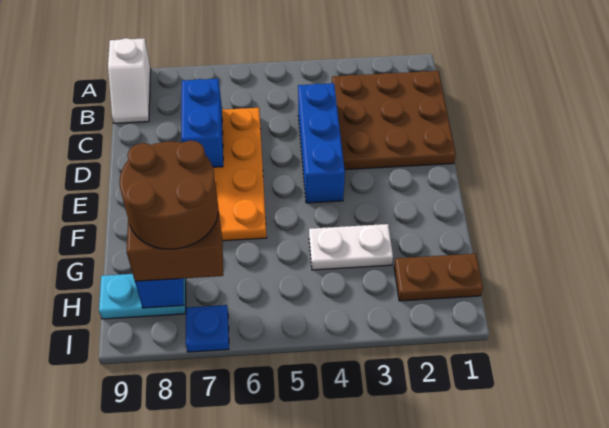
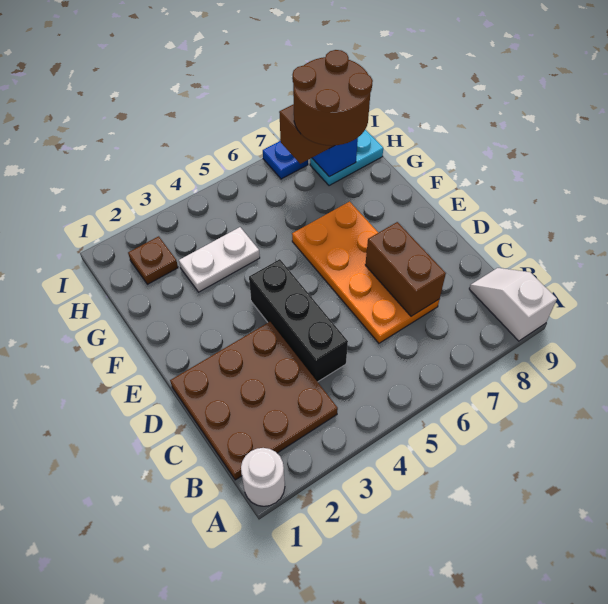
none -> white round brick A1 level 1
blue brick C4:E4 level 1 -> black brick C4:E4 level 1
blue brick C7:D7 level 2 -> brown brick C7:D7 level 2
brown plate H1:H2 level 1 -> brown plate H2 level 1

